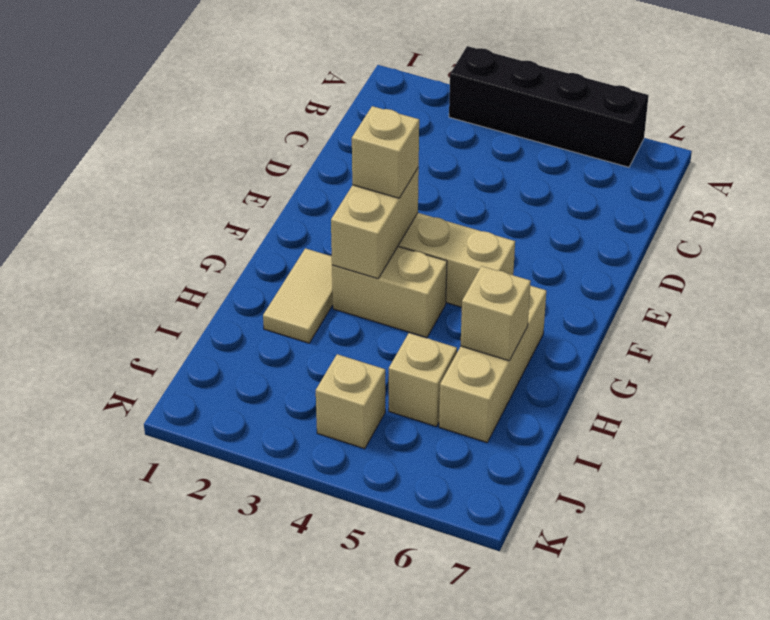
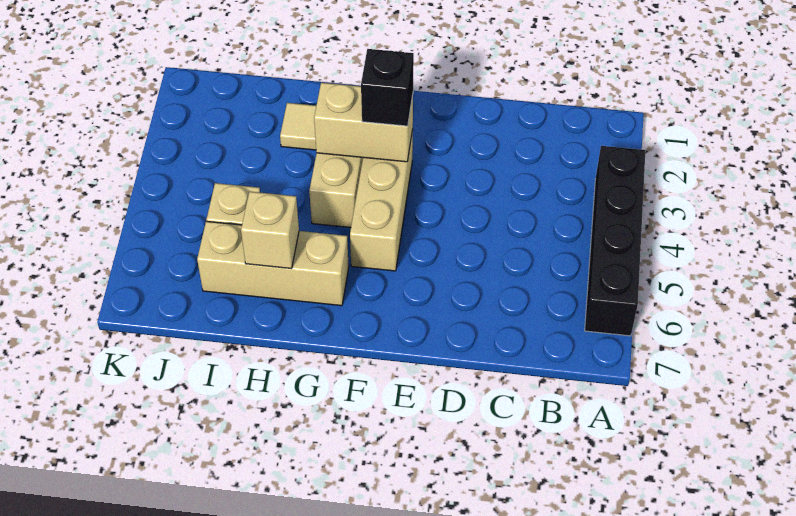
tan brick F3 level 3 -> black brick F3 level 3
tan brick J4 level 1 -> none

